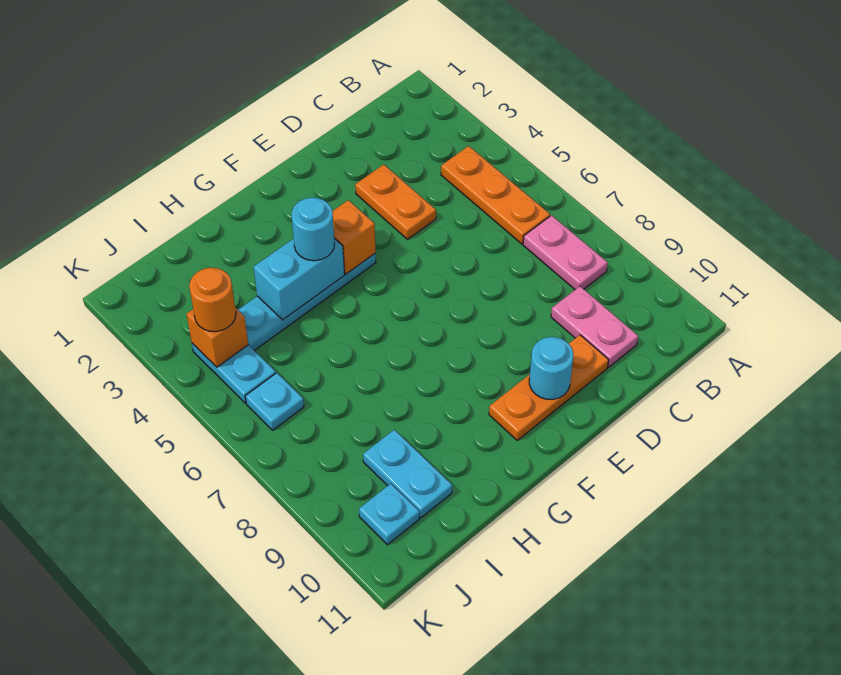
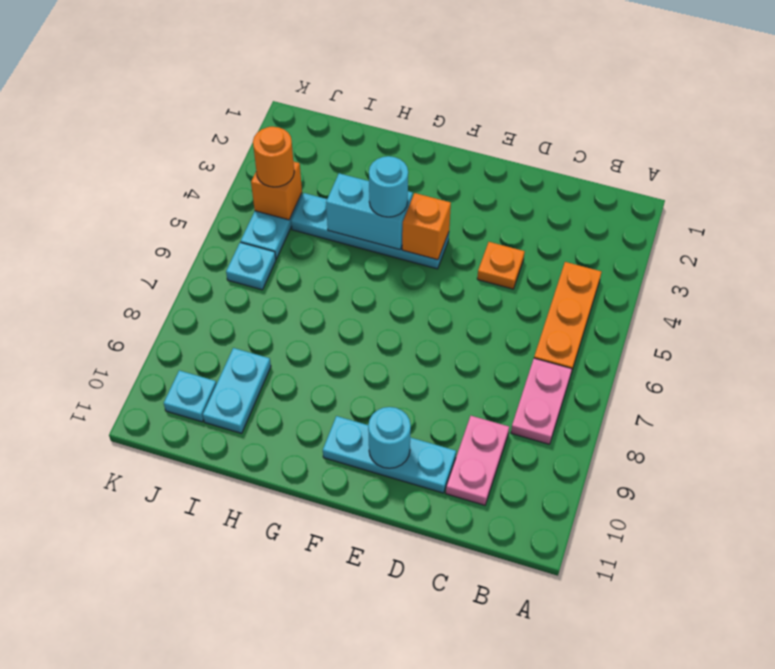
orange plate D3:D4 level 1 -> orange plate D4 level 1
orange plate D10:F10 level 1 -> cyan plate D10:F10 level 1

